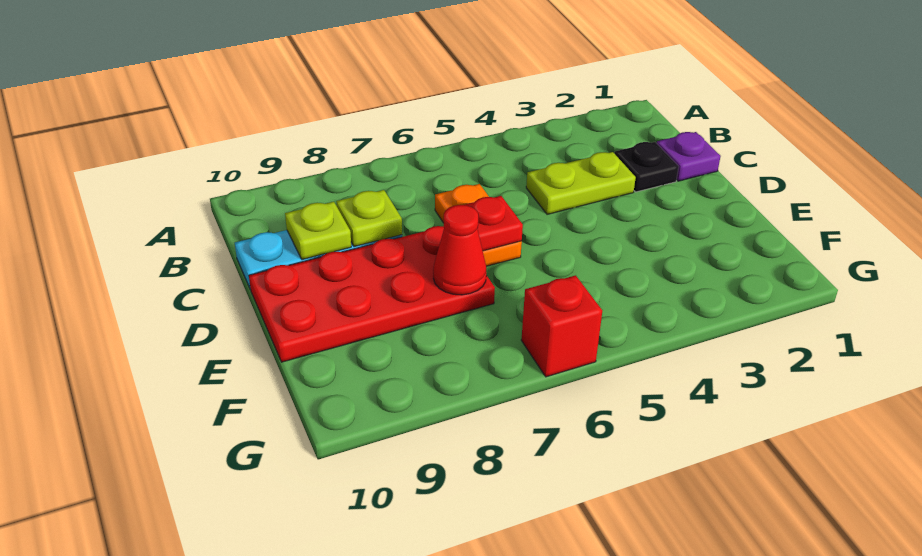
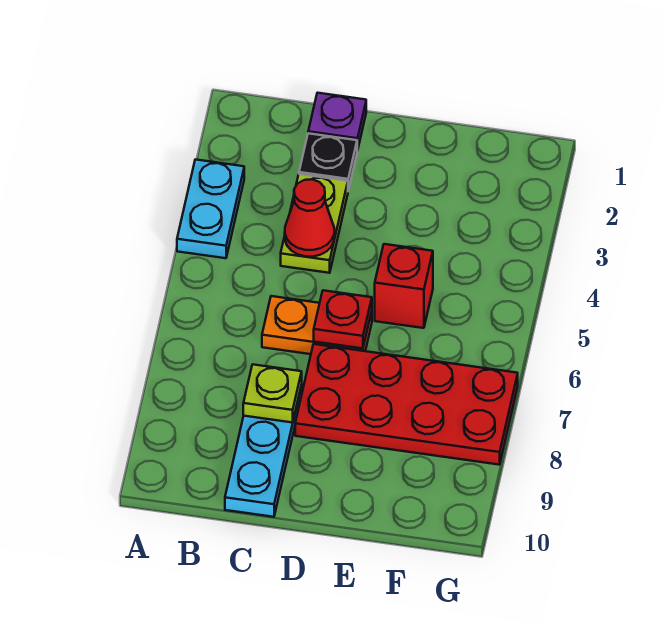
none -> cyan plate A3:A4 level 1
lime plate C9 level 2 -> none
red plate D7:E10 level 1 -> red plate D7:G8 level 1
red cone E7 level 2 -> red cone C4 level 2
red brick G6 level 1 -> red brick E5 level 1

